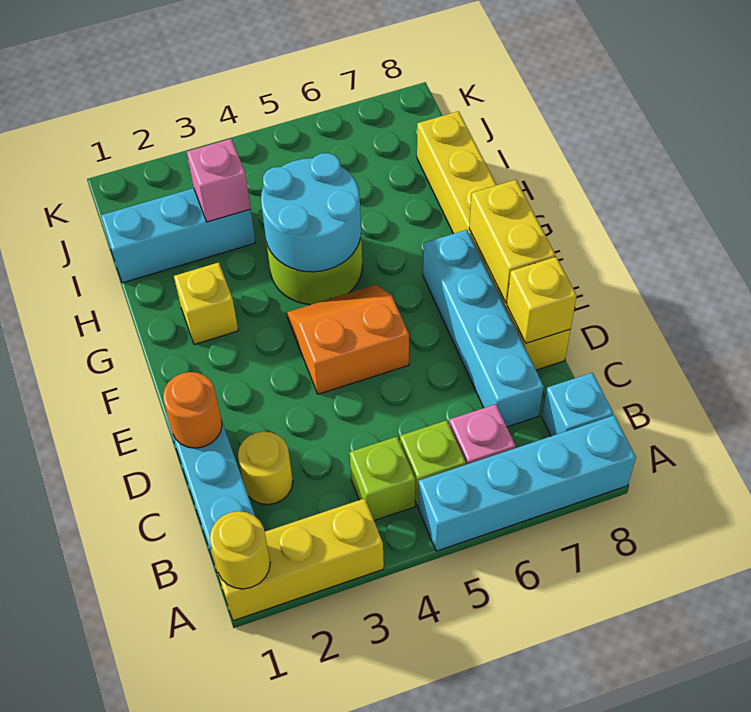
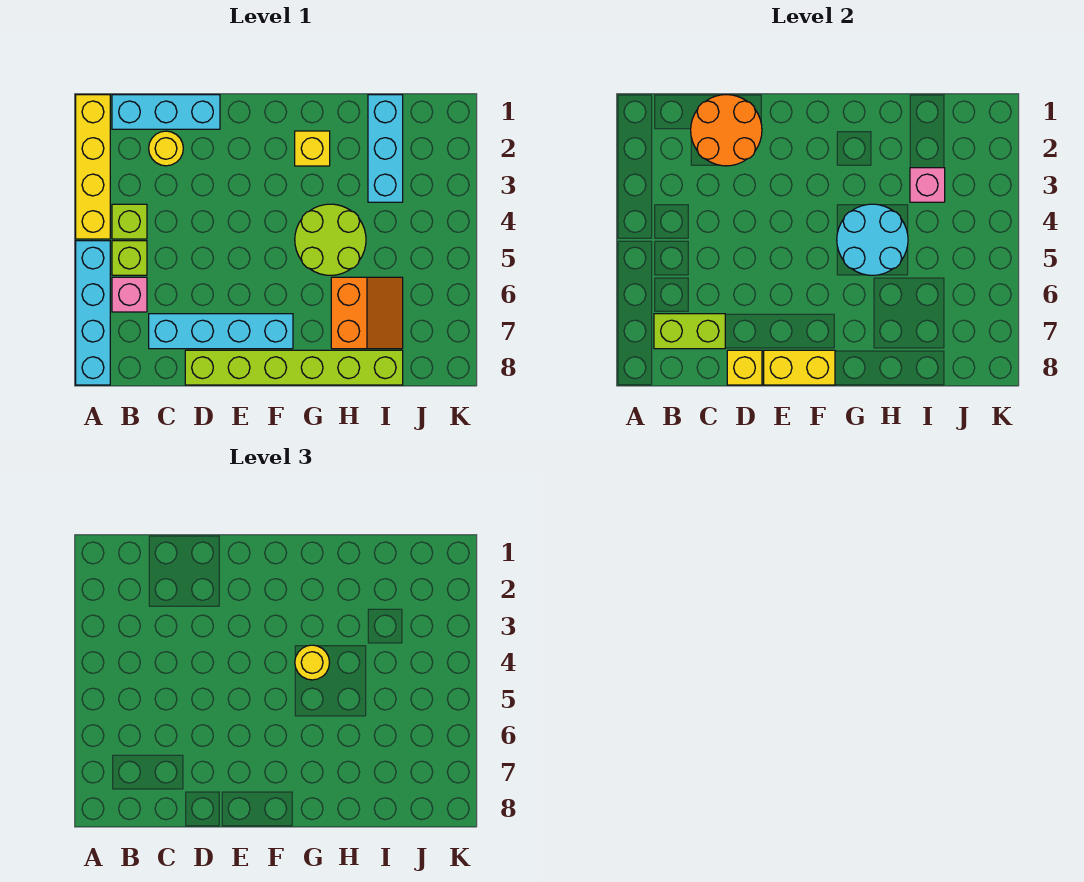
yellow brick A1:A3 level 1 -> yellow brick A1:A4 level 1
yellow round brick A1 level 2 -> yellow round brick G4 level 3
none -> lime brick B7:C7 level 2
cyan brick B8 level 1 -> none
orange round brick D1 level 2 -> orange round brick C1:D2 level 2
yellow brick D8:I8 level 1 -> lime brick D8:I8 level 1
orange slope E4:F5 level 1 top E -> orange slope H6:I7 level 1 top H

